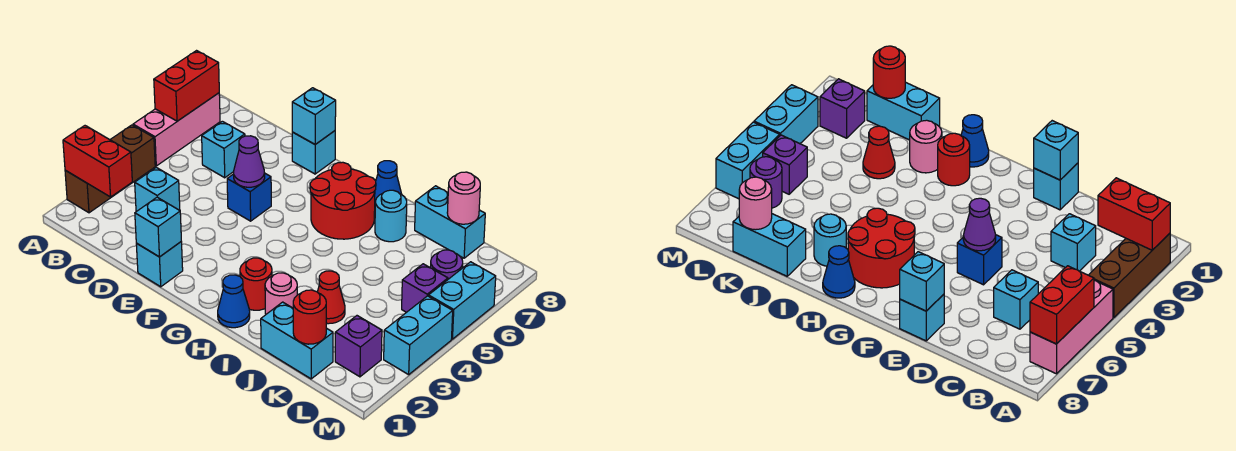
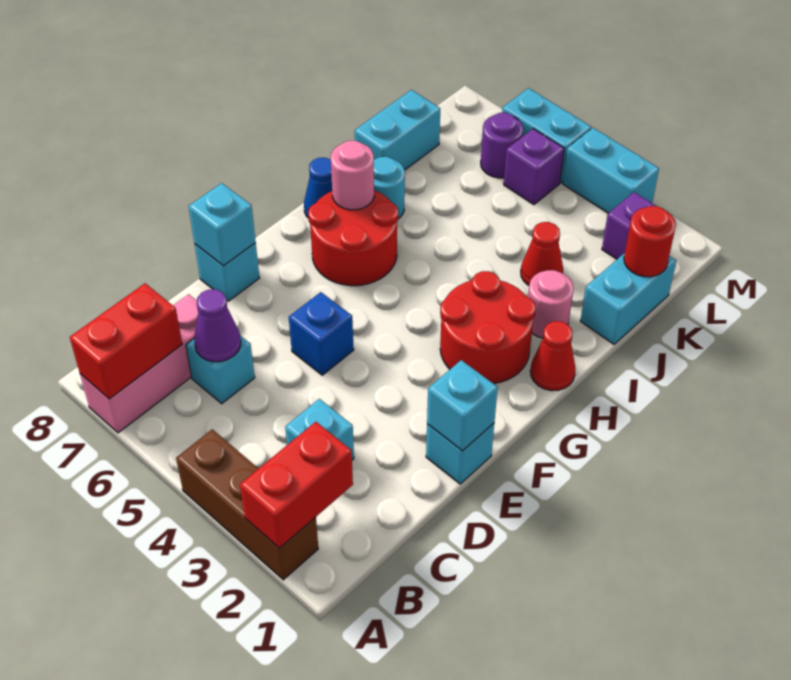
pink brick A5:A7 level 1 -> pink brick A7:C7 level 1
red brick A6:A7 level 2 -> red brick A7:B7 level 2
purple cone E5 level 2 -> purple cone C6 level 2
blue cone H1 level 1 -> red cone H1 level 1
red round brick H2 level 1 -> red round brick G2:H3 level 1
pink round brick K8 level 2 -> pink round brick H7 level 2

